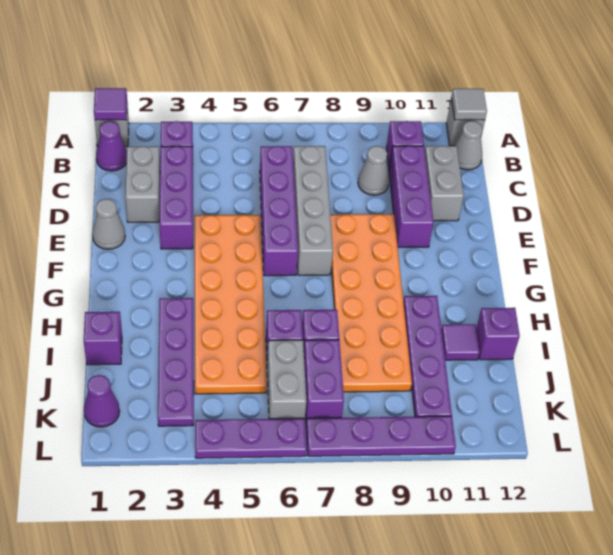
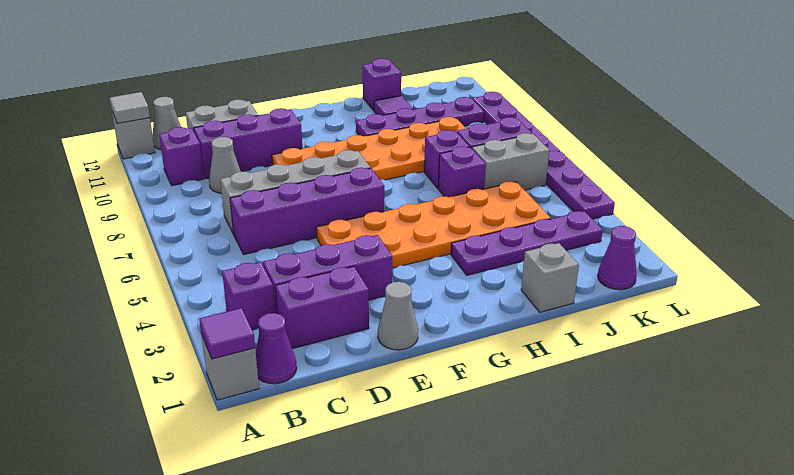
grey brick C2:D2 level 1 -> purple brick C2:D2 level 1
purple brick I1 level 1 -> grey brick I1 level 1

